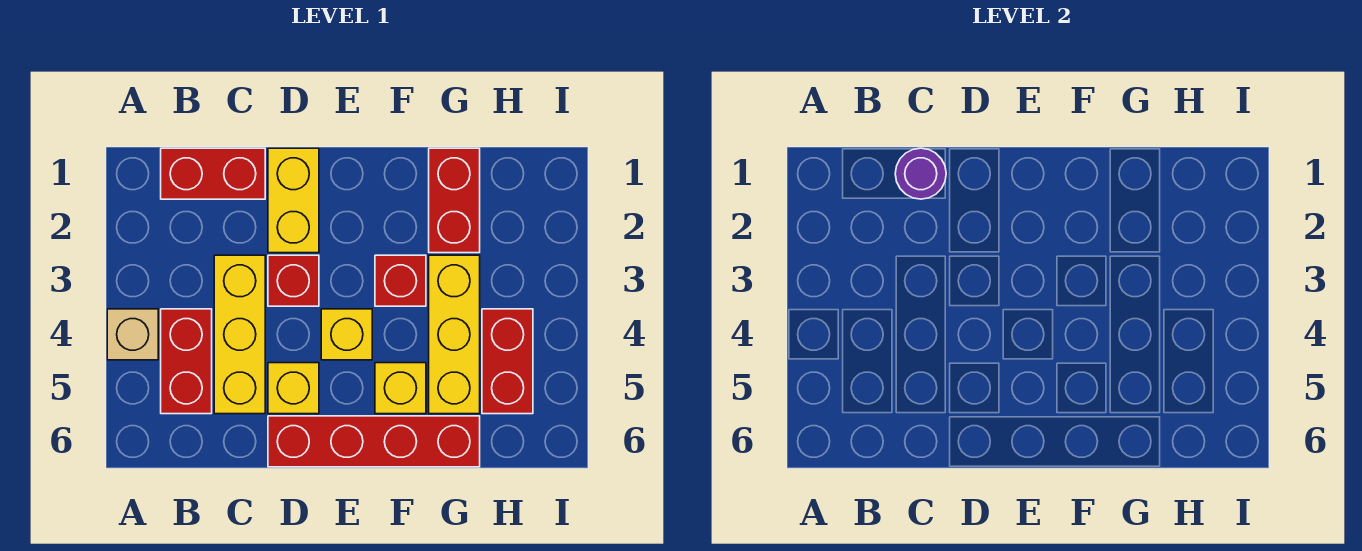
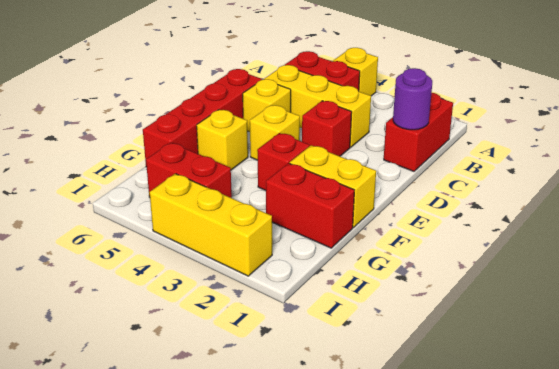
tan brick A4 level 1 -> yellow brick A4 level 1
yellow brick D1:D2 level 1 -> yellow brick F1:F2 level 1
yellow brick G3:G5 level 1 -> yellow brick I2:I4 level 1

